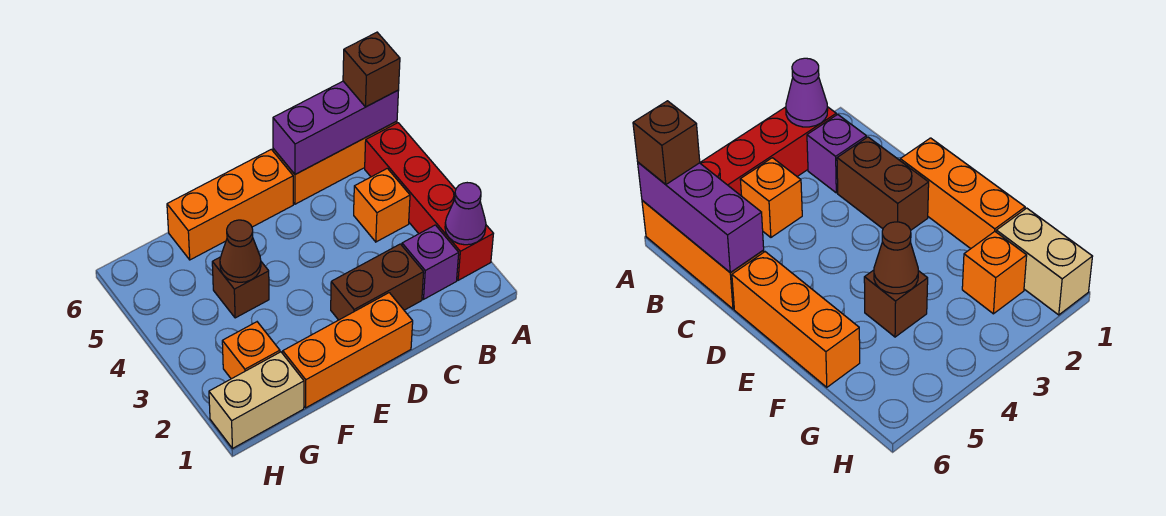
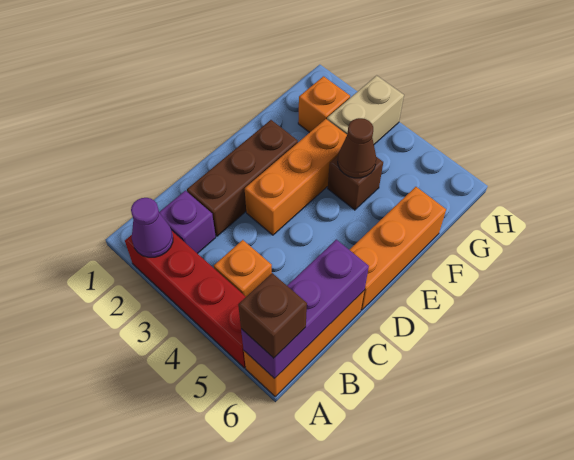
brown brick C2:D2 level 1 -> brown brick C2:E2 level 1
orange brick D1:F1 level 1 -> orange brick D3:F3 level 1
tan brick G1:H1 level 1 -> tan brick G3:H3 level 1

